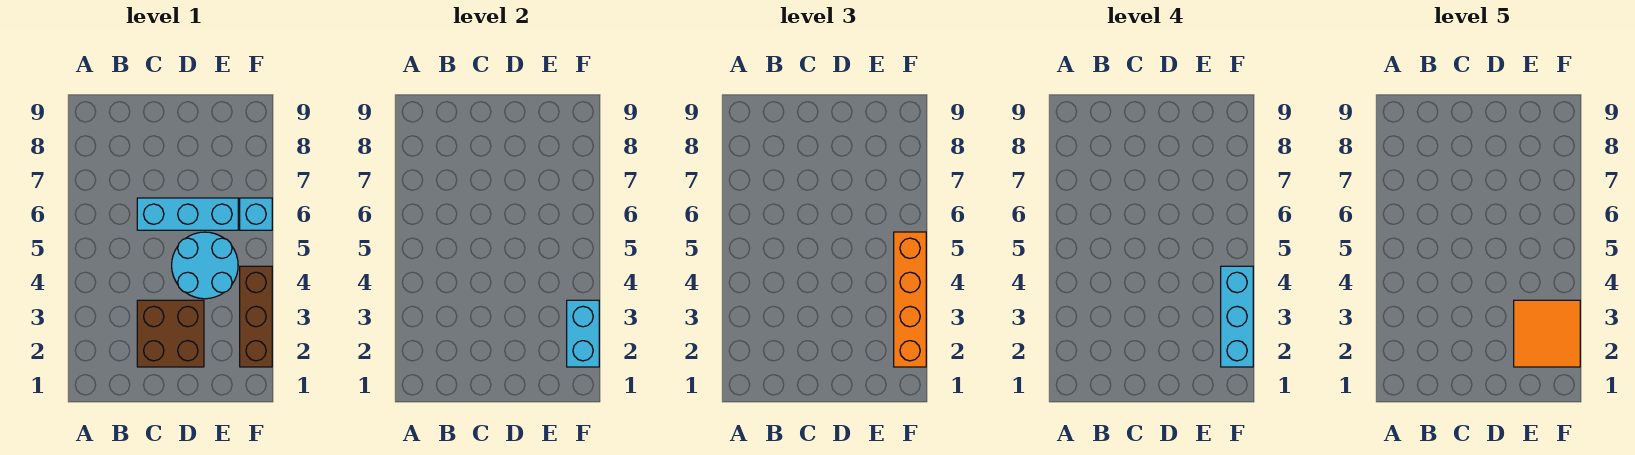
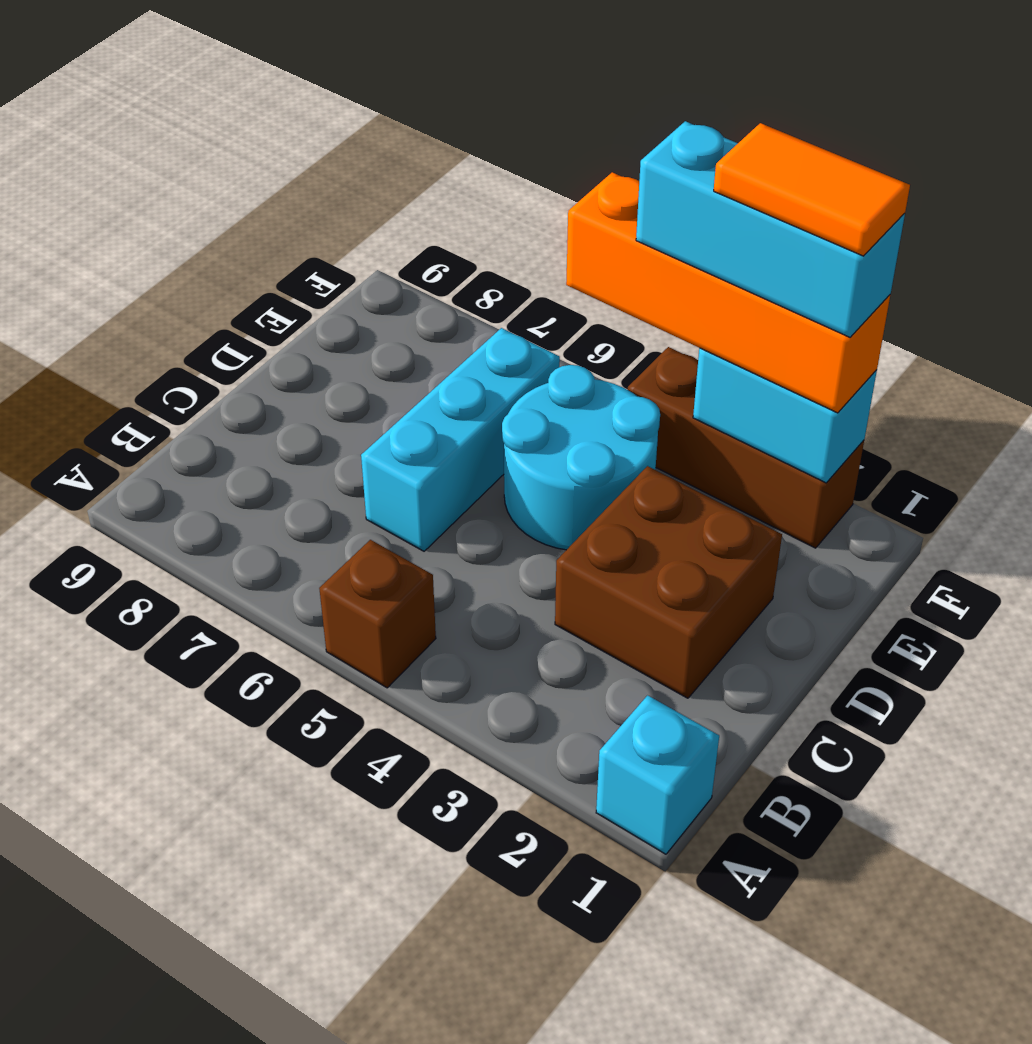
none -> brown brick A5 level 1
orange tile E2:F3 level 5 -> orange tile F2:F3 level 5
cyan brick F6 level 1 -> cyan brick A1 level 1

